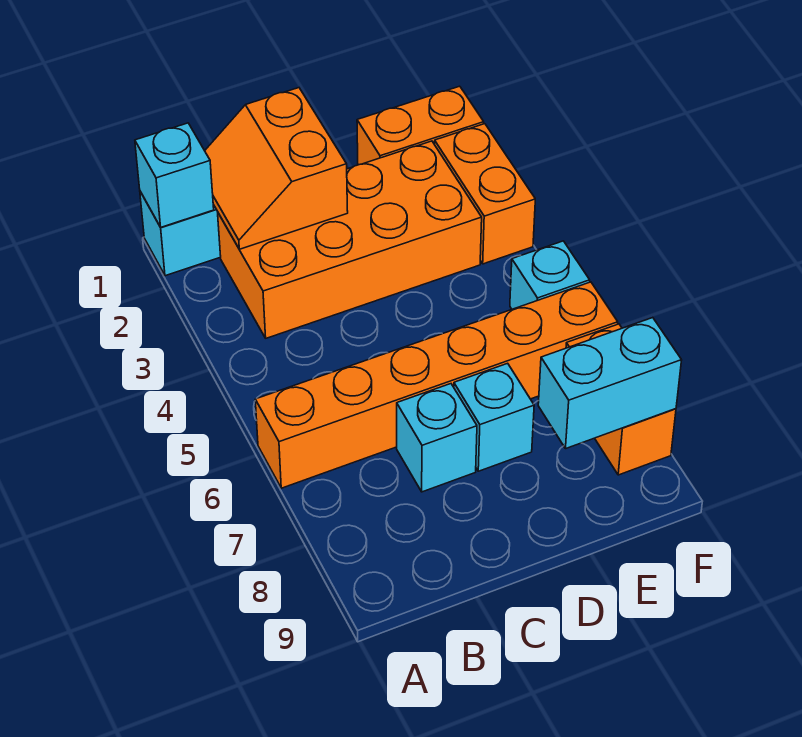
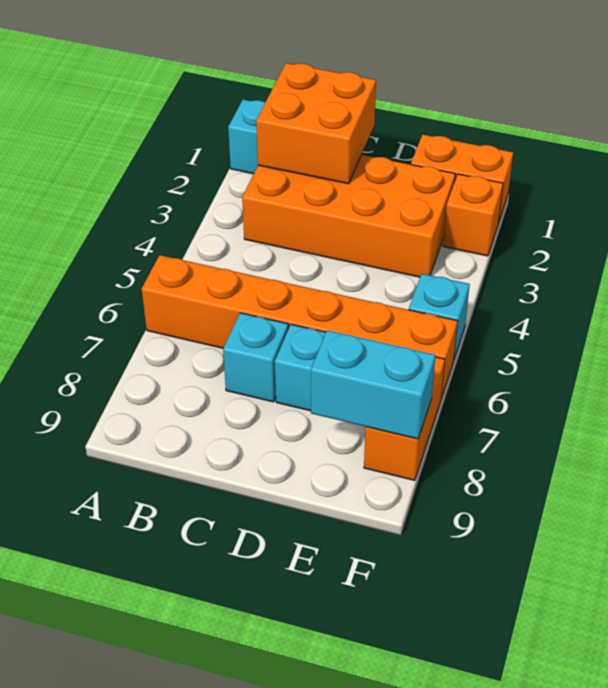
cyan brick A1 level 2 -> none
orange slope B1:C2 level 2 top C -> orange brick B1:C2 level 2
orange brick F2:F3 level 1 -> orange brick F2 level 1

